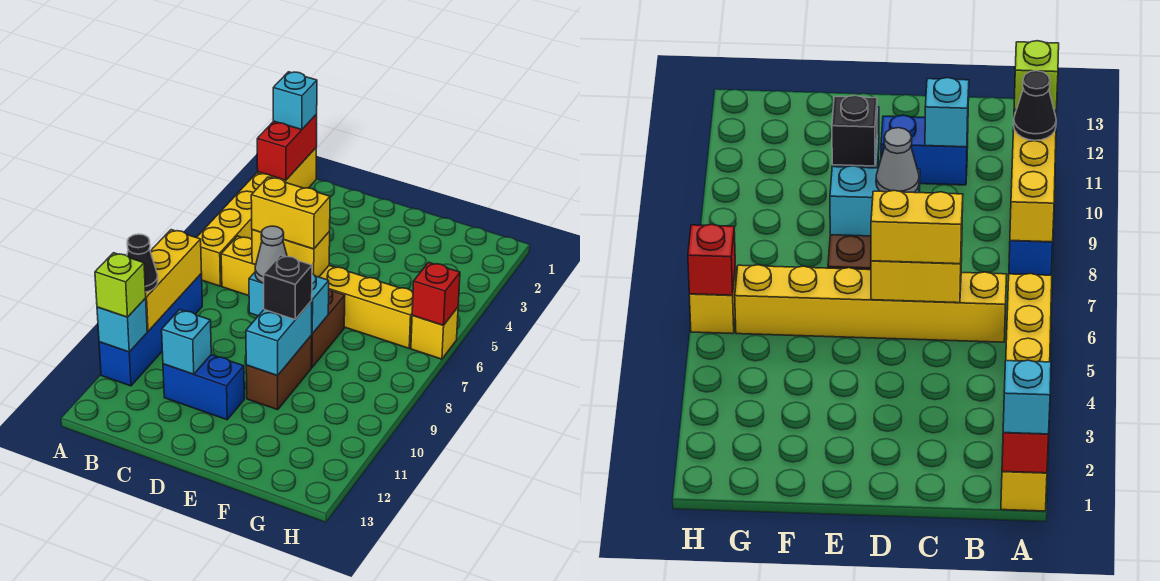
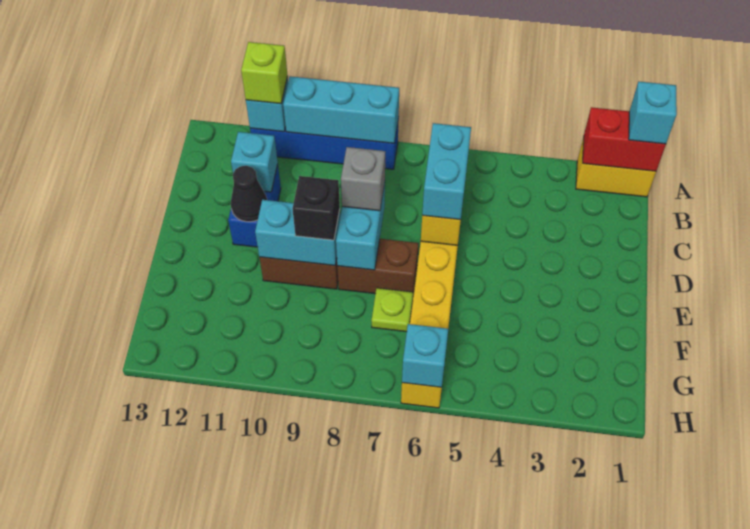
yellow brick A3:A6 level 1 -> none
yellow brick A8:A10 level 2 -> cyan brick A8:A10 level 2
black cone A10 level 3 -> black cone D11 level 2
yellow brick C6:D6 level 3 -> cyan brick C6:D6 level 3
grey cone D8 level 3 -> grey brick D8 level 3
none -> lime plate F7 level 1
red brick H6 level 2 -> cyan brick H6 level 2

